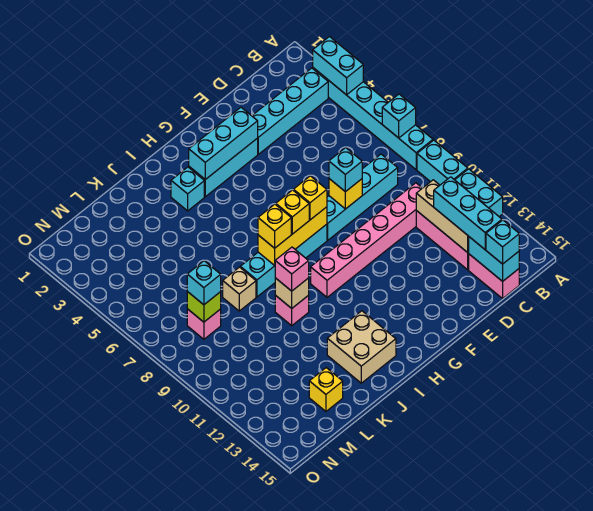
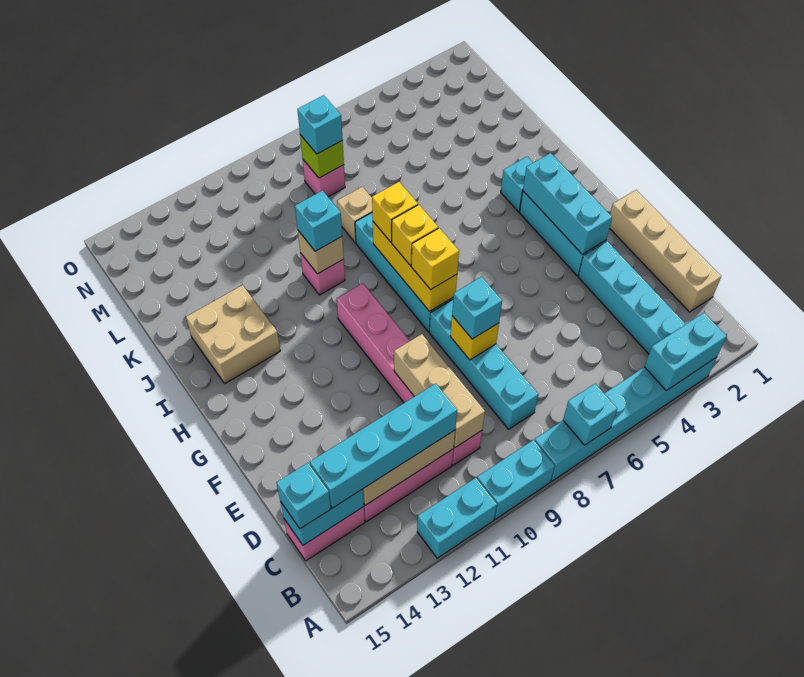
none -> tan brick C1:F1 level 1
none -> tan brick C10:E10 level 2
cyan brick C12:C14 level 3 -> cyan brick C11:C14 level 3
pink brick J10 level 3 -> cyan brick J10 level 3
yellow brick L14 level 1 -> none

